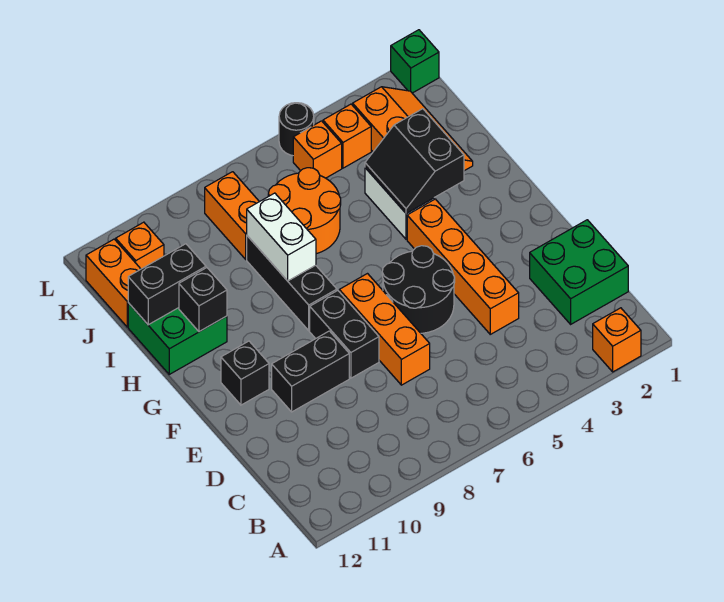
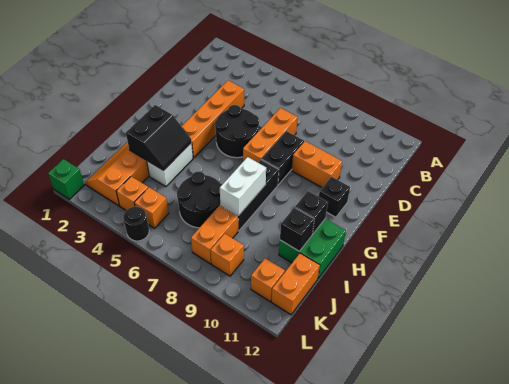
orange brick A2 level 1 -> orange brick K9 level 1
green brick C1:D2 level 1 -> none
black brick E9:E10 level 1 -> orange brick E9:E10 level 1
orange round brick I6:J7 level 1 -> black round brick I6:J7 level 1
black brick I11:I12 level 2 -> black brick I11 level 2

